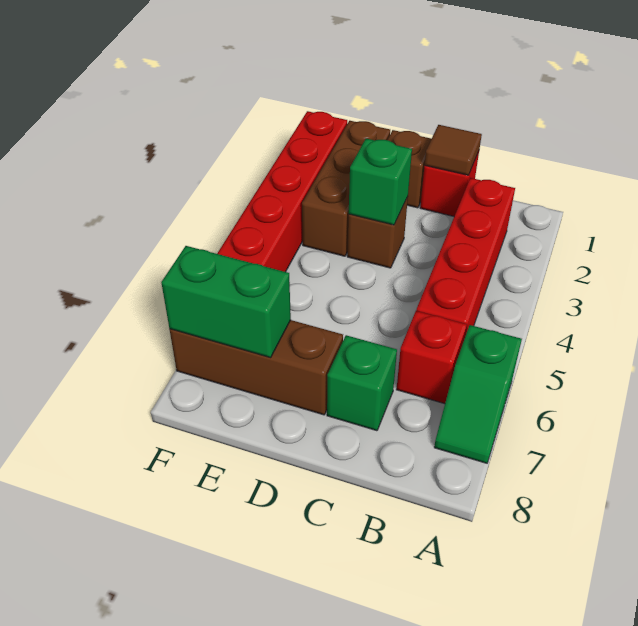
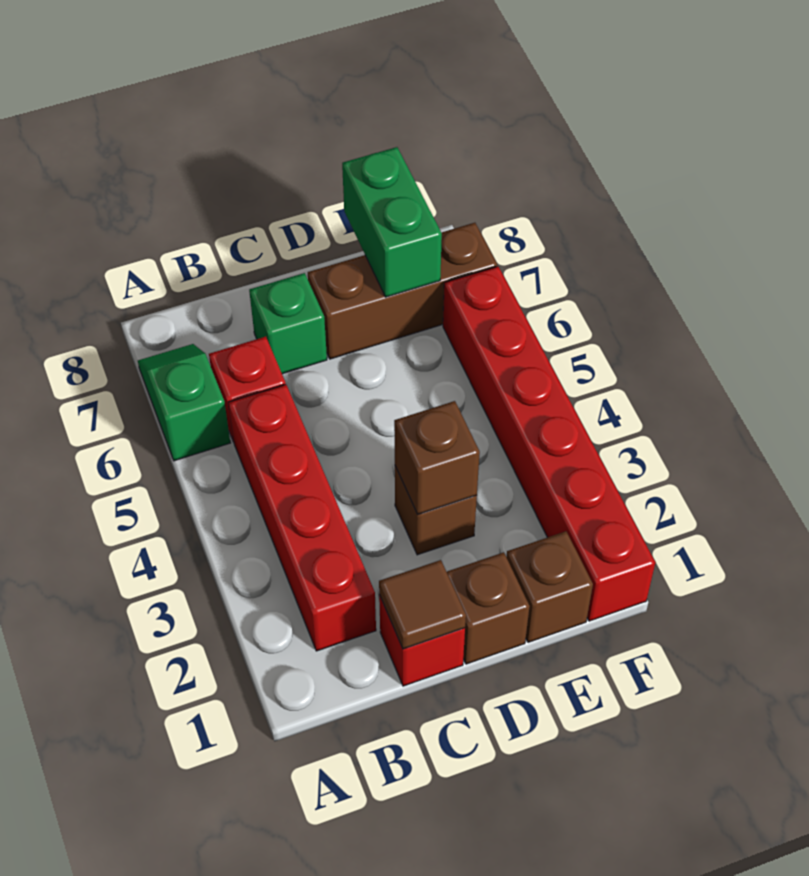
green brick D3 level 2 -> brown brick D3 level 2
brown brick E1:E3 level 1 -> brown brick E1 level 1
green brick E7:F7 level 2 -> green brick E7:E8 level 2

